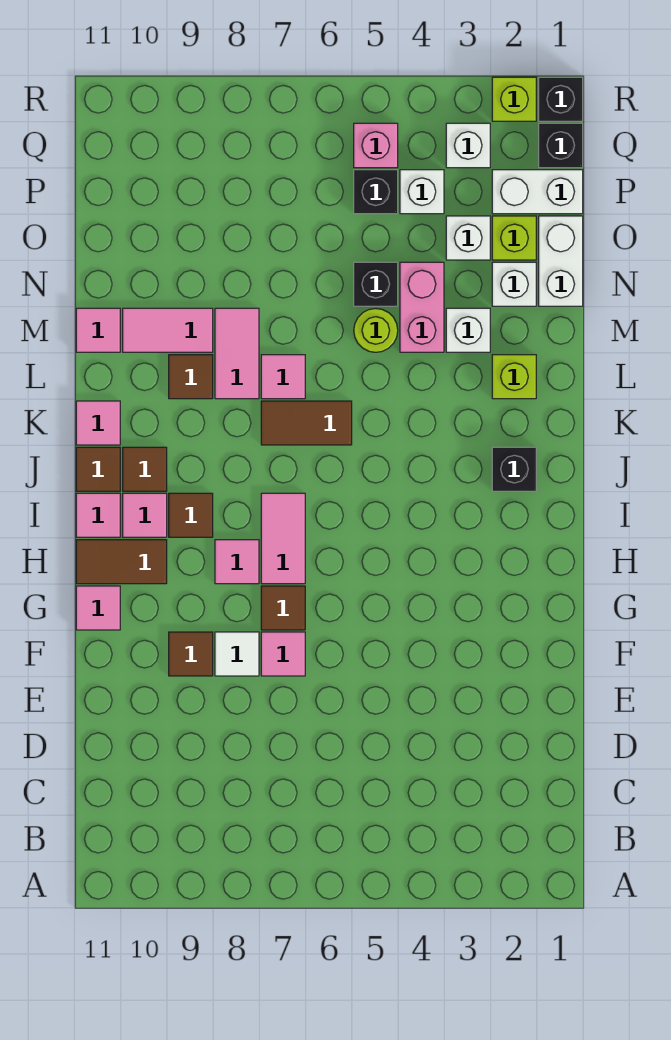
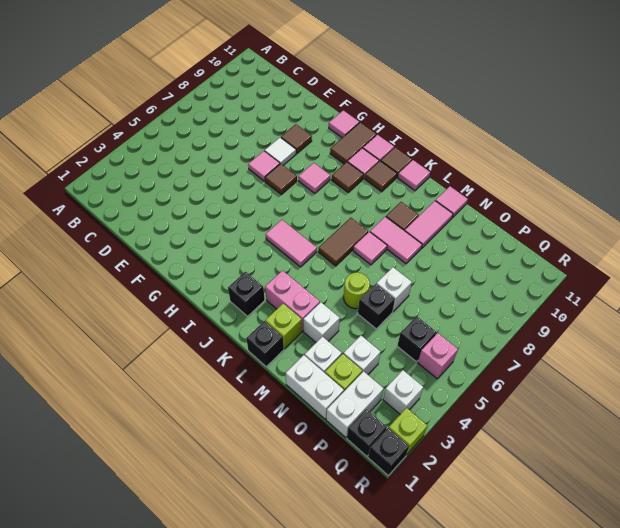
pink tile H7:I7 level 1 -> pink tile I5:J5 level 1
none -> black brick L1 level 1
pink brick M4:N4 level 1 -> pink brick K3:L3 level 1
white brick P4 level 1 -> white brick N6 level 1

